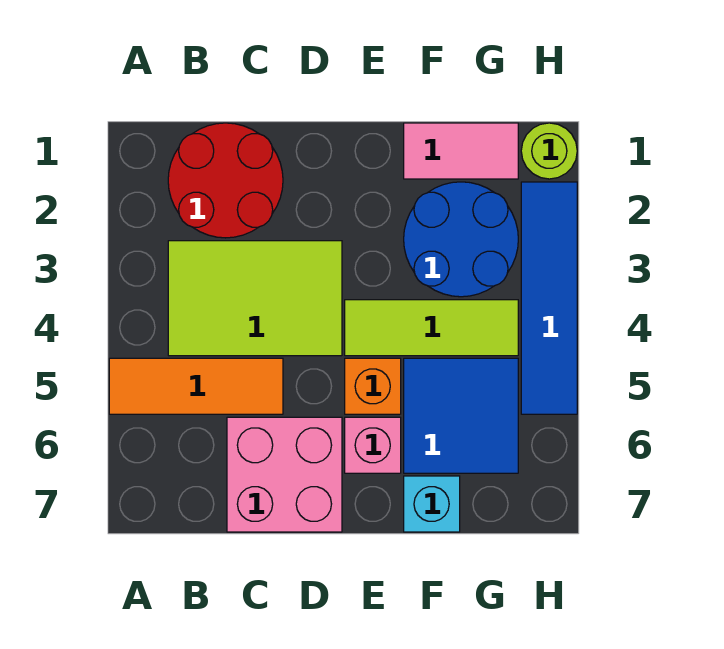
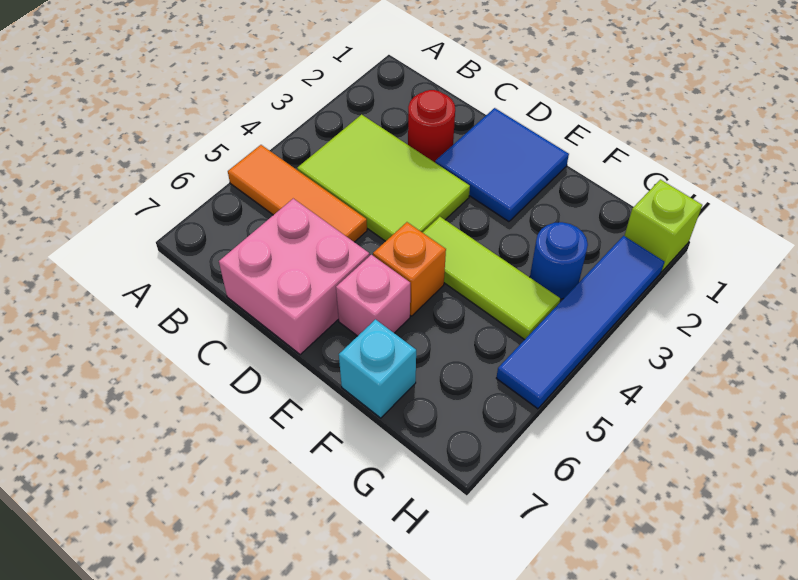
red round brick B1:C2 level 1 -> red round brick C2 level 1
pink tile F1:G1 level 1 -> none
blue round brick F2:G3 level 1 -> blue round brick G3 level 1
blue tile F5:G6 level 1 -> blue tile D1:E2 level 1
lime round brick H1 level 1 -> lime brick H1 level 1

